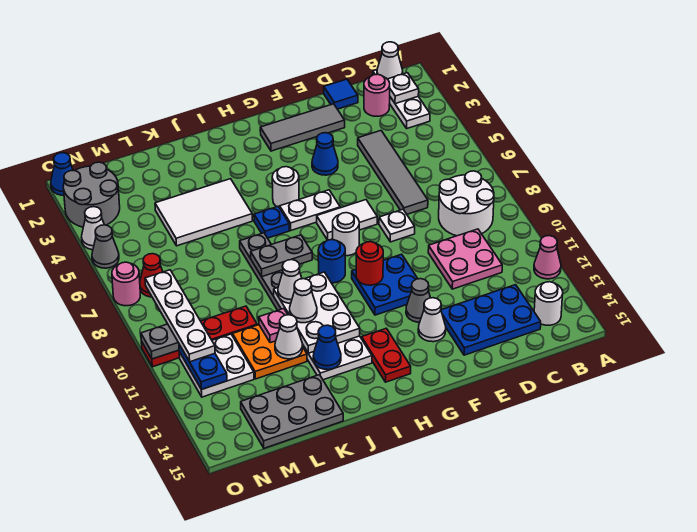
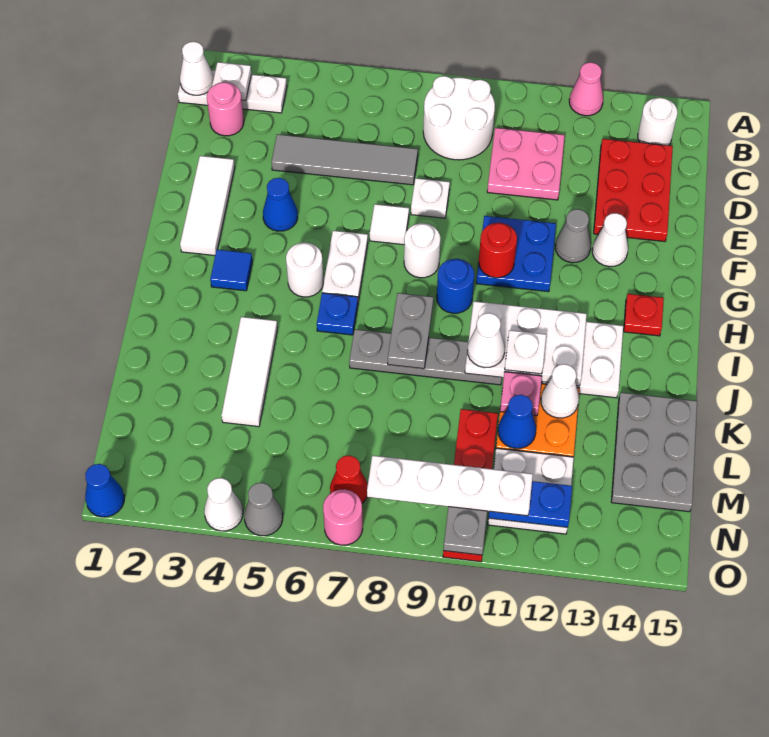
blue plate C13:E14 level 1 -> red plate C13:E14 level 1
blue tile D1 level 1 -> blue tile H3 level 1
grey tile E2:G2 level 1 -> white tile E2:G2 level 1
white tile F7:G7 level 1 -> white tile F7 level 1
red plate H13:H14 level 1 -> red plate H14 level 1
white tile J4:L5 level 1 -> white tile J4:L4 level 1
white cone J11 level 3 -> white plate J11 level 3
blue cone J13 level 2 -> blue cone L11 level 2
grey round brick N2:O3 level 1 -> none

